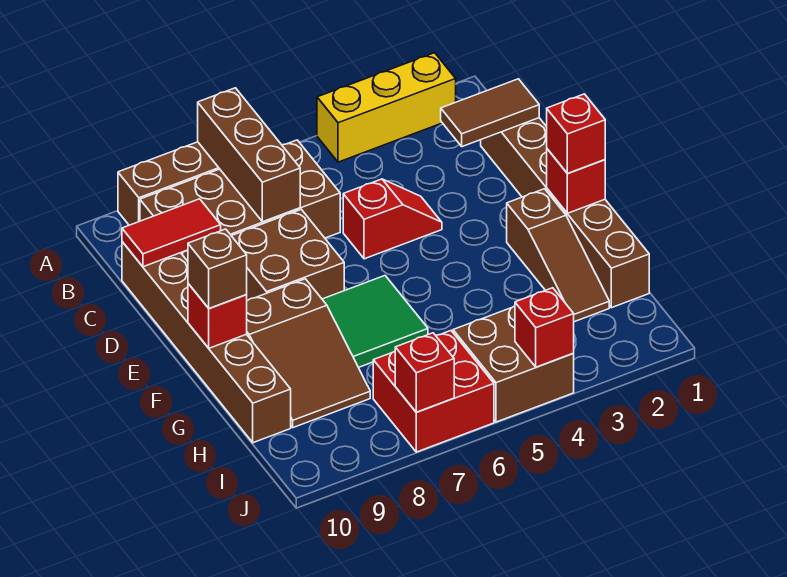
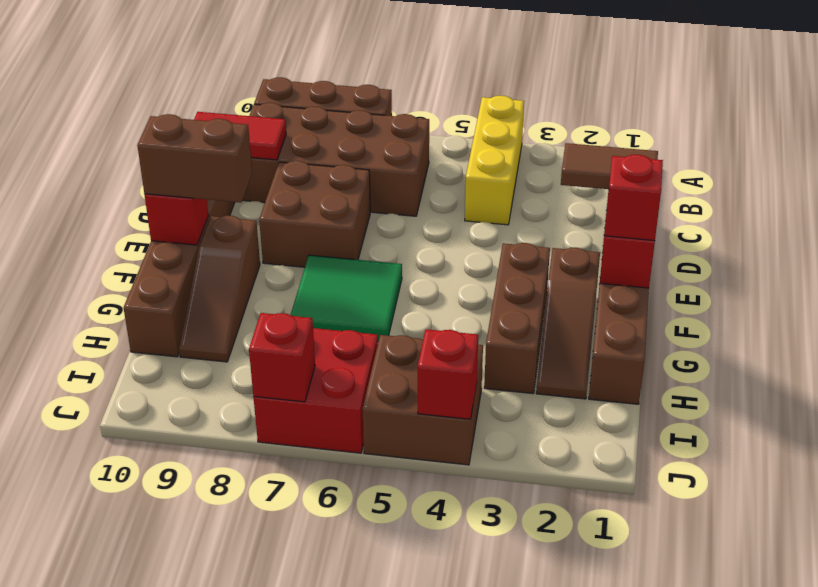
yellow brick A2:A4 level 1 -> yellow brick A4:C4 level 1
brown brick A7:C7 level 2 -> brown brick F3:H3 level 1
red slope D4:D5 level 1 top 5 -> none
brown slope F8:H9 level 1 top F -> brown slope F9:H9 level 1 top F
brown brick F10 level 3 -> brown brick F9:F10 level 3

